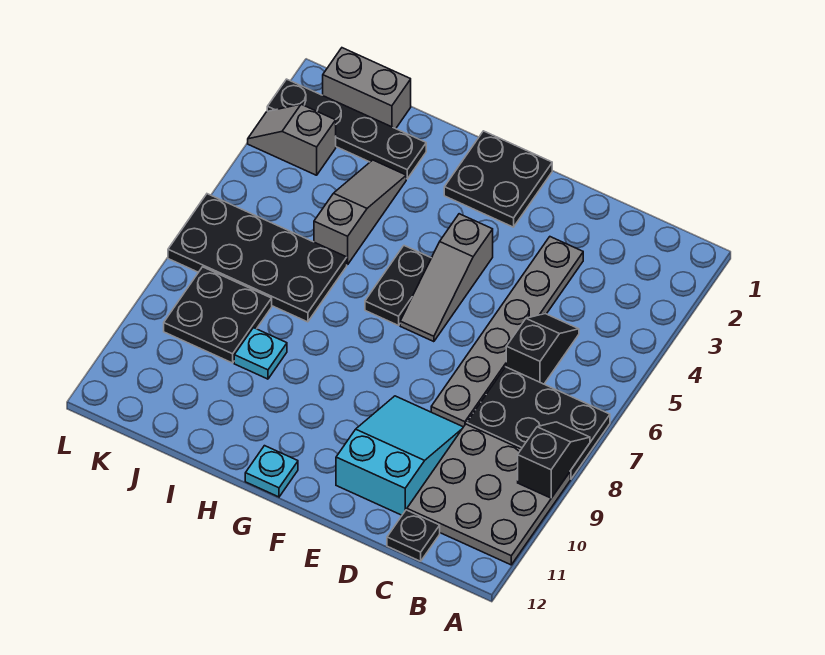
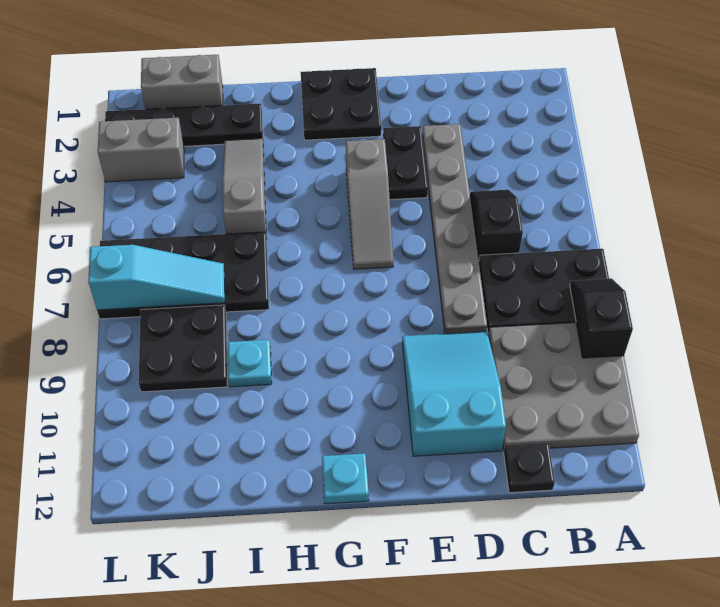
black plate G5:G6 level 1 -> black plate E3:E4 level 1
none -> cyan slope J7:L7 level 2 top L
grey slope K3:L3 level 1 top K -> grey brick K3:L3 level 1

